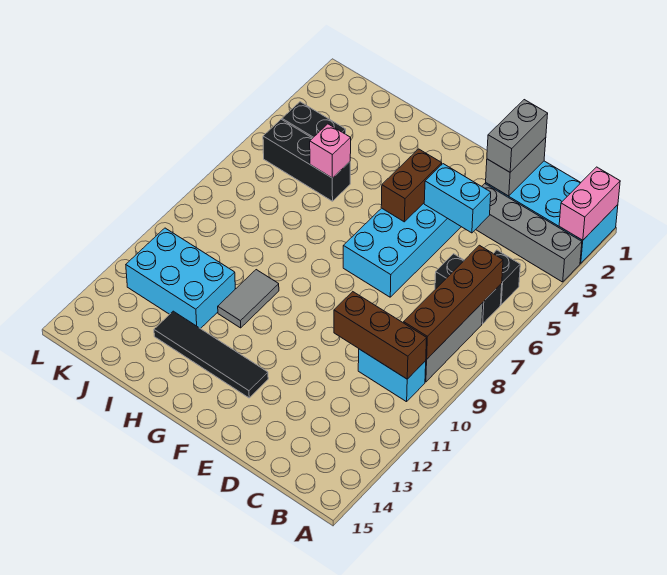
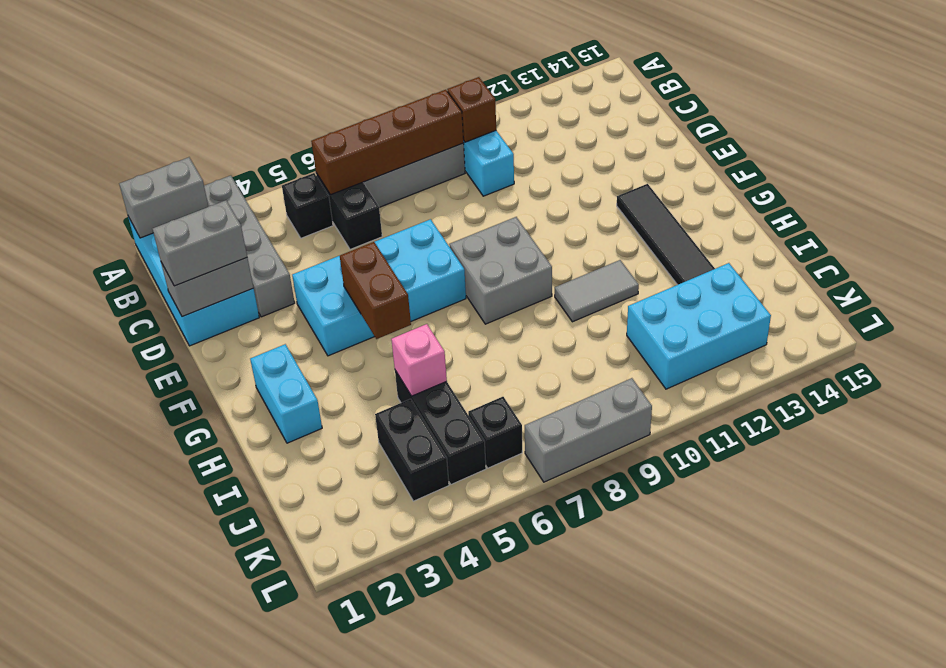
pink brick A1:A2 level 2 -> grey brick A1:A2 level 2
brown brick B10:D10 level 2 -> brown brick B10 level 2
cyan brick D4:E4 level 2 -> cyan brick G2:H2 level 1
brown brick F4:F5 level 2 -> brown brick F5:G5 level 2
none -> grey brick F8:G9 level 1
cyan brick I11:K12 level 1 -> cyan brick J11:K13 level 1
none -> black brick K6 level 1
none -> grey brick L7:L9 level 1

